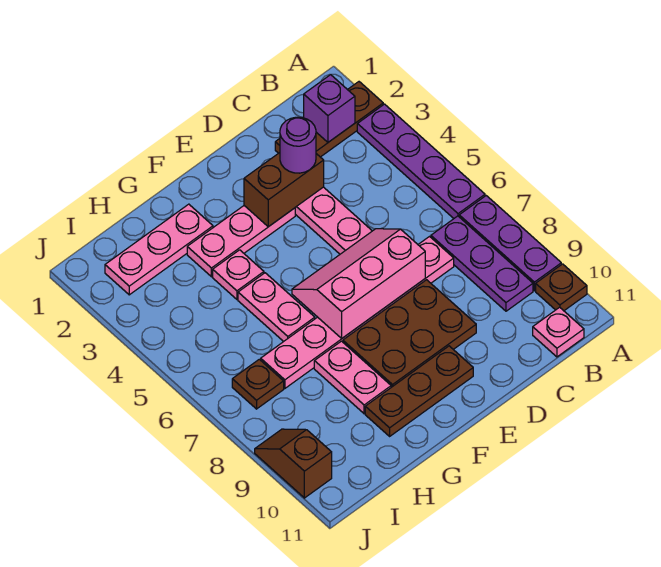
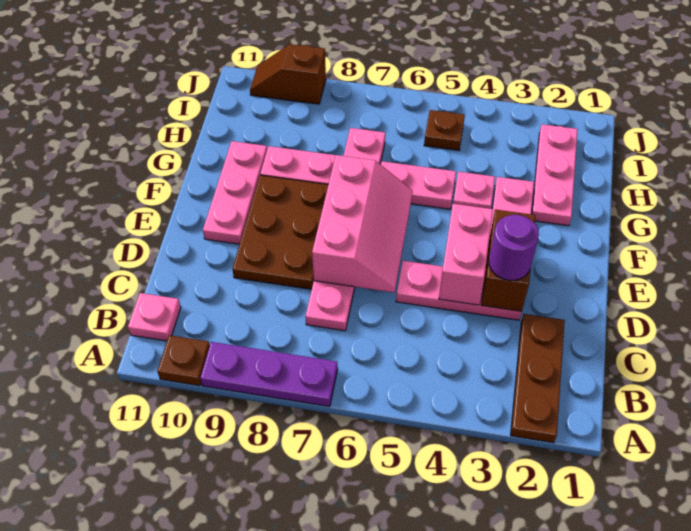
purple plate A3:A6 level 1 -> none
purple brick B2 level 2 -> none
purple plate B7:B9 level 1 -> none
none -> pink brick D4:E4 level 2
brown plate E10:G10 level 1 -> pink plate E10:G10 level 1
brown plate I7 level 1 -> brown plate I5 level 1
brown slope J9:J10 level 1 top 10 -> brown slope J9:J10 level 1 top 9

